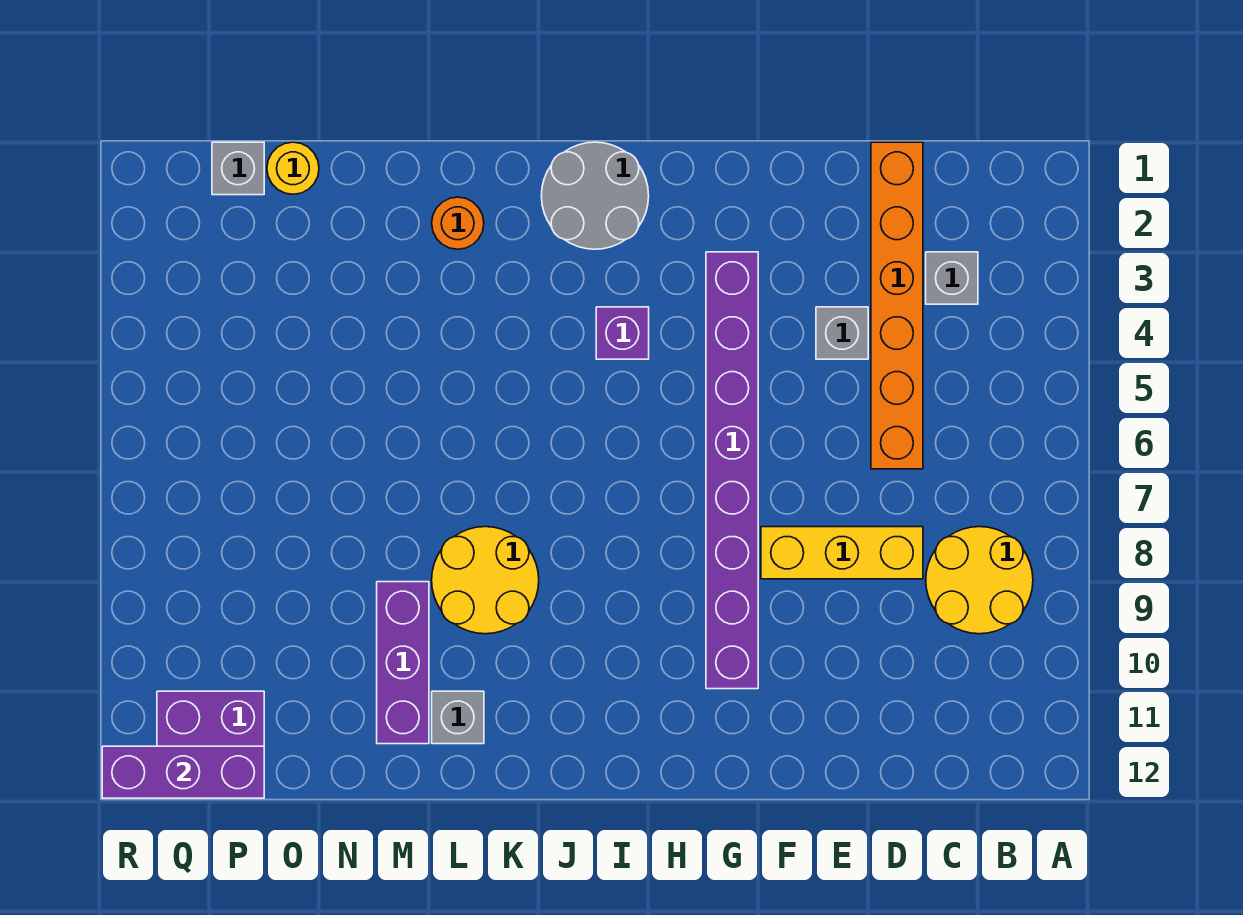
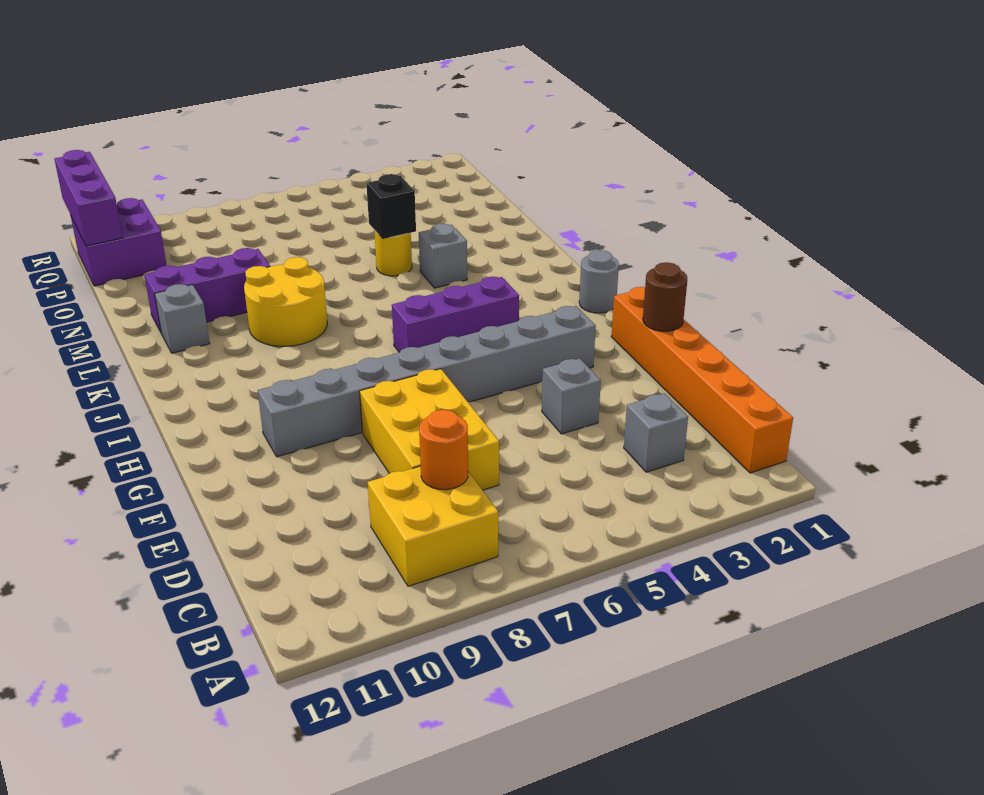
yellow round brick B8:C9 level 1 -> yellow brick B8:C9 level 1
orange brick D1:D6 level 1 -> orange brick B1:G1 level 1
yellow brick D8:F8 level 1 -> yellow brick D7:F8 level 1
none -> brown round brick F1 level 2
purple brick G3:G10 level 1 -> grey brick G3:G10 level 1
grey round brick I1:J2 level 1 -> grey round brick I1 level 1
purple brick I4 level 1 -> purple brick I4:I6 level 1
orange round brick L2 level 1 -> orange round brick C8 level 2
none -> black brick M5 level 2
yellow round brick O1 level 1 -> yellow round brick M5 level 1
grey brick P1 level 1 -> grey brick L4 level 1

